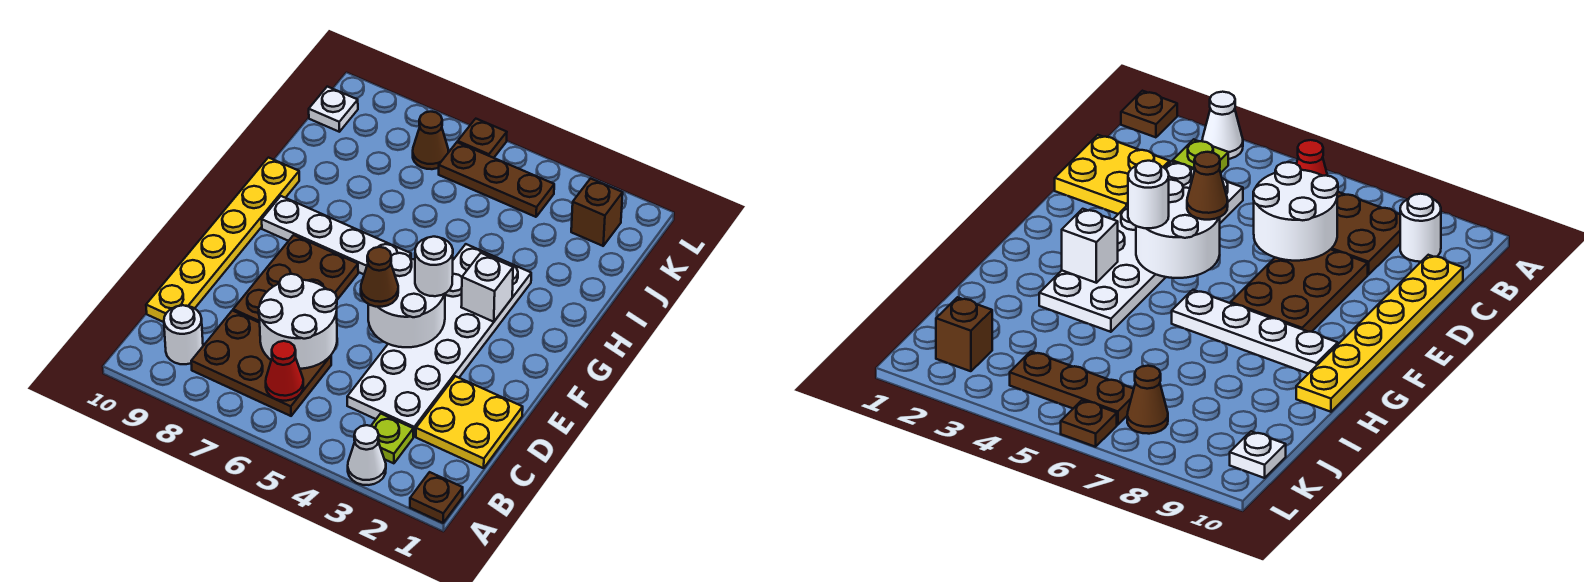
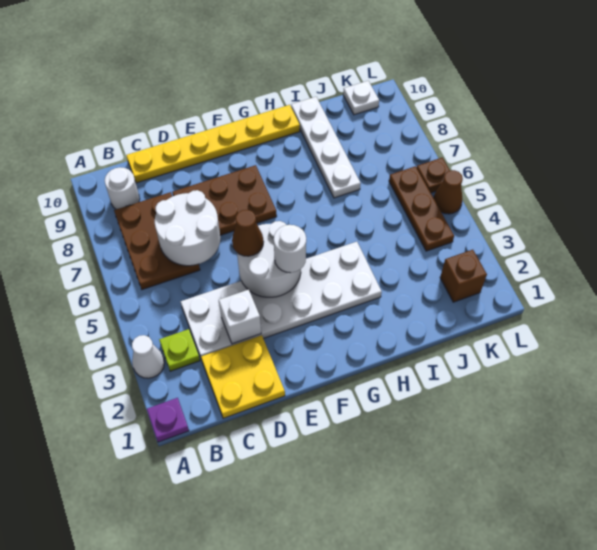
brown plate A1 level 1 -> purple plate A1 level 1
red cone B6 level 2 -> none
white brick G3 level 2 -> white brick D3 level 2
white plate G6:G9 level 1 -> white plate I7:I10 level 1
brown cone K7 level 1 -> brown cone L5 level 1

